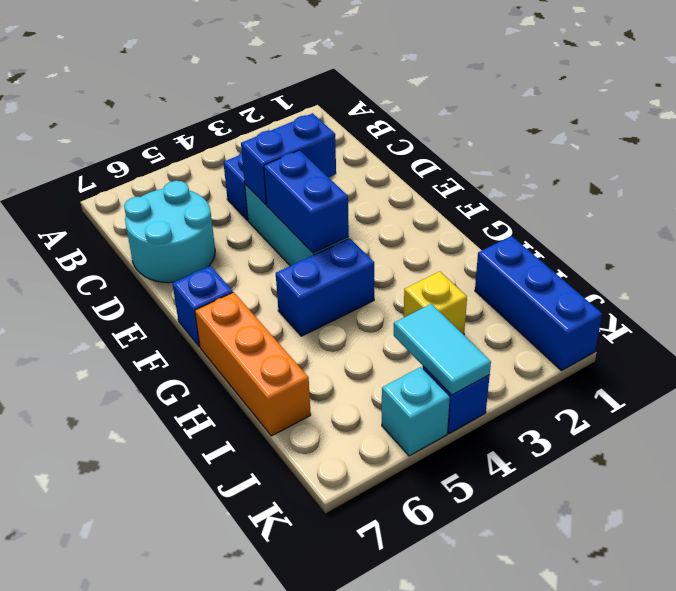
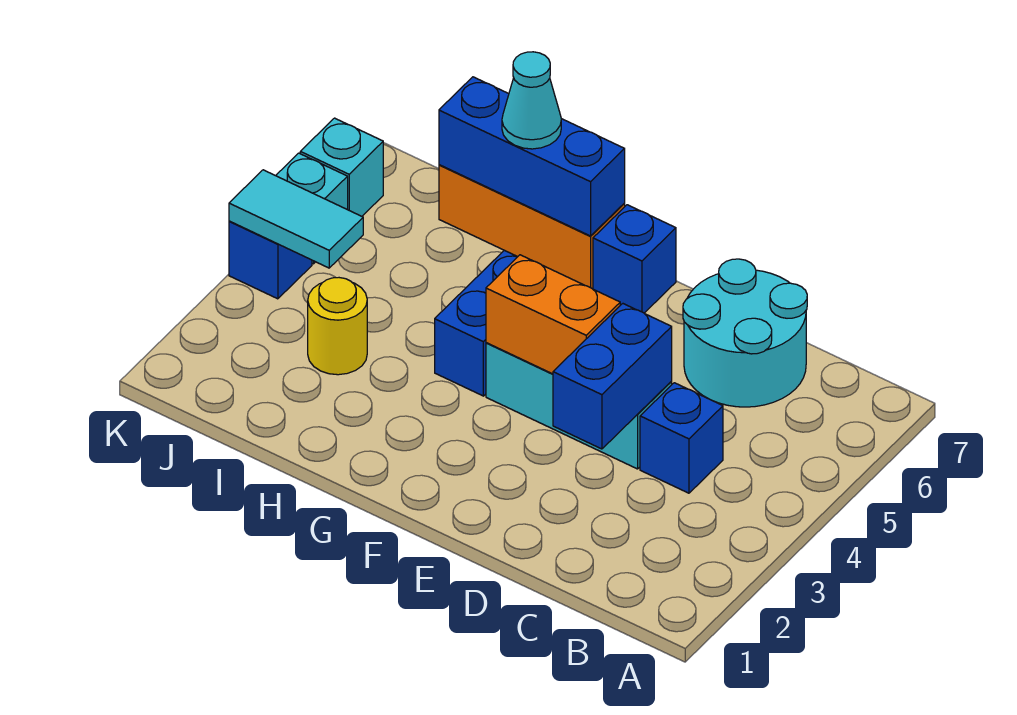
blue brick E4:F4 level 2 -> orange brick E4:F4 level 2
none -> cyan cone H7 level 3
blue brick I1:K1 level 1 -> blue brick G7:I7 level 2
yellow brick I3 level 1 -> yellow round brick I3 level 1
none -> cyan brick K6 level 1

